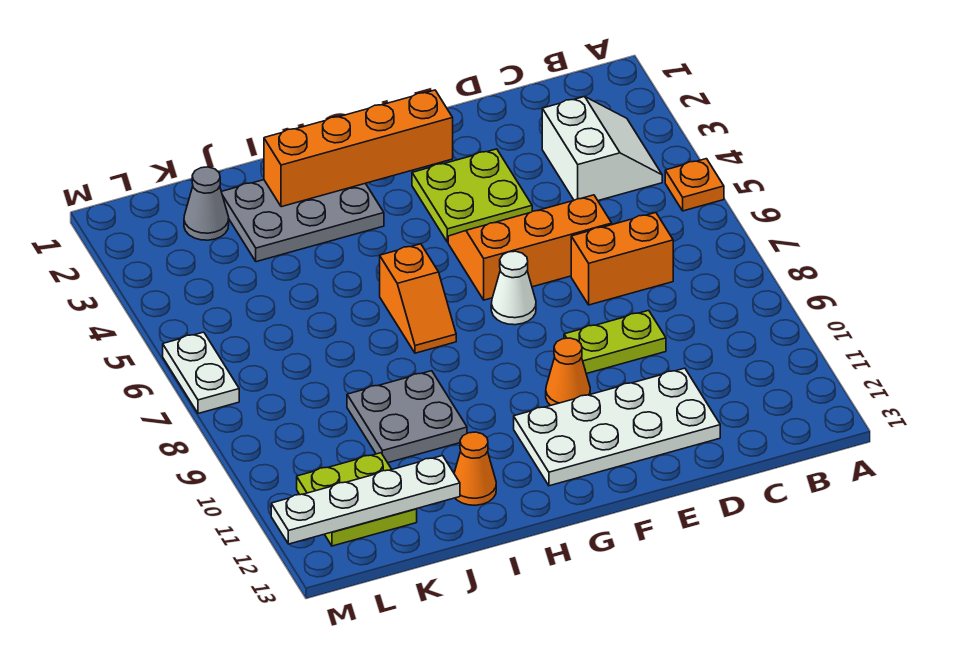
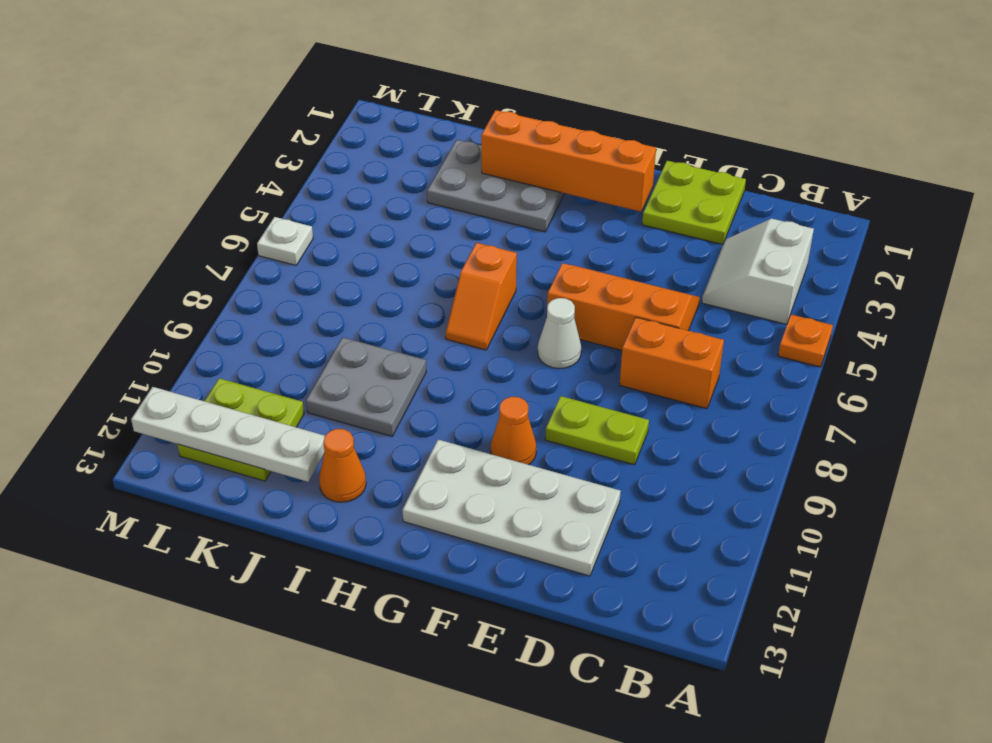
white slope B3:C4 level 1 top C -> white slope B3:C4 level 1 top B
lime plate E3:F4 level 1 -> lime plate D1:E2 level 1
grey cone K2 level 1 -> none
white plate M6:M7 level 1 -> white plate M6 level 1

